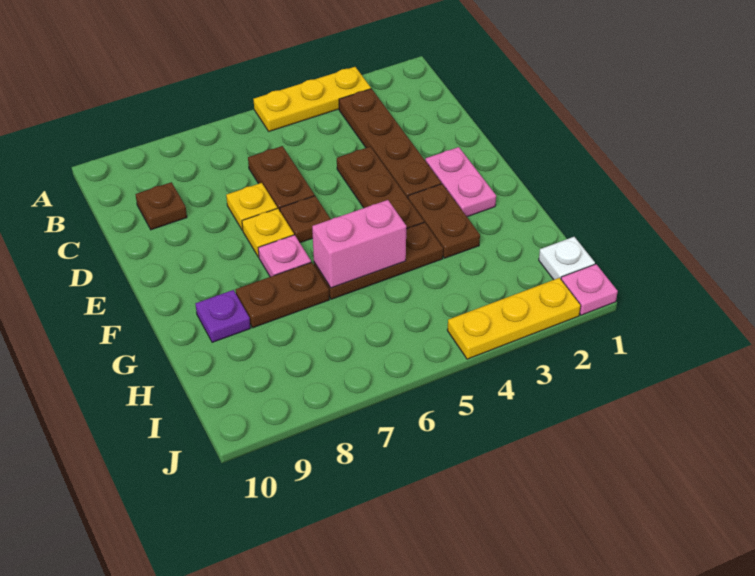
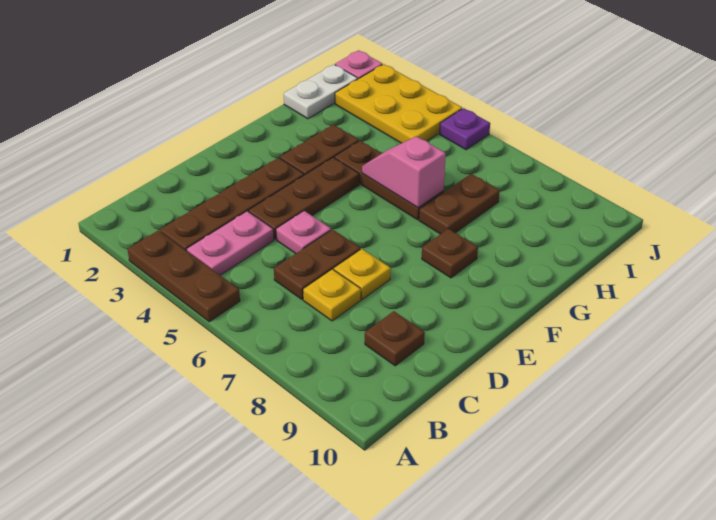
yellow plate A3:A5 level 1 -> brown plate A3:A5 level 1
pink plate E2:F2 level 1 -> pink plate B4:C4 level 1
brown plate E6 level 1 -> brown plate F8 level 1
yellow plate E7 level 1 -> yellow plate C7 level 1
pink plate F7 level 1 -> pink plate D5 level 1
pink brick G5:G6 level 2 -> pink slope G5:G6 level 2 top 6
brown plate G7:G8 level 1 -> brown plate G7:H7 level 1
purple plate G9 level 1 -> purple plate J5 level 1
white plate I1 level 1 -> white plate H1:I1 level 1
yellow plate J2:J4 level 1 -> yellow plate I2:J4 level 1

